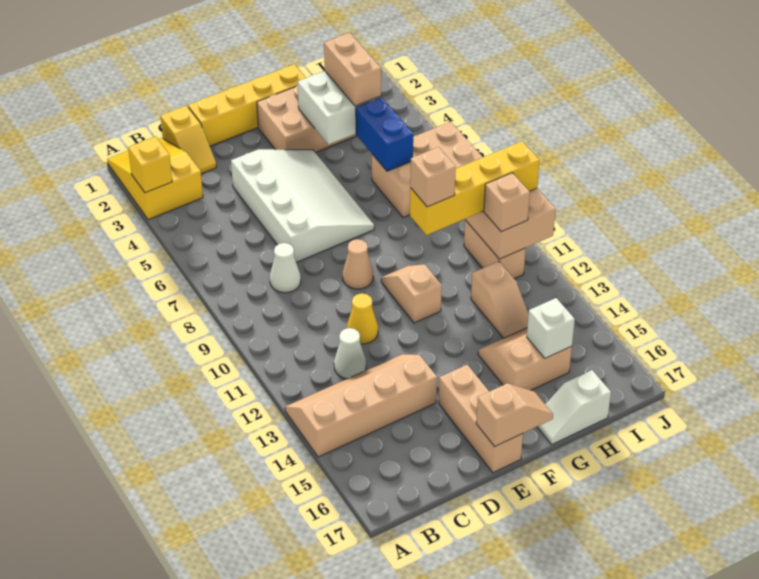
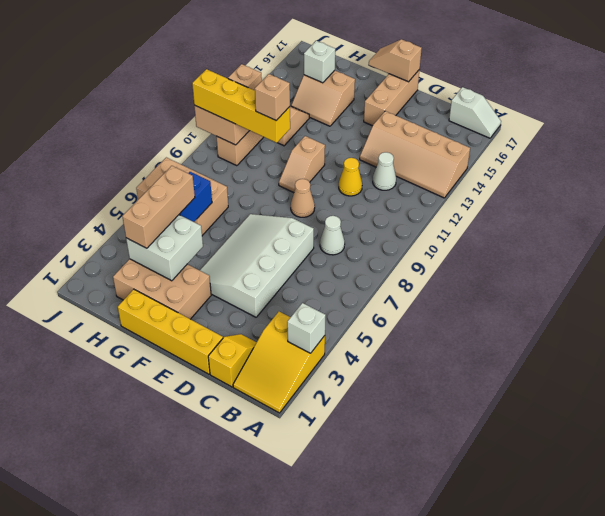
yellow brick A3 level 2 -> white brick A3 level 2
white slope G17:H17 level 1 top H -> white slope A17:B17 level 1 top B
tan brick H3:H4 level 3 -> tan brick H3:H5 level 3

